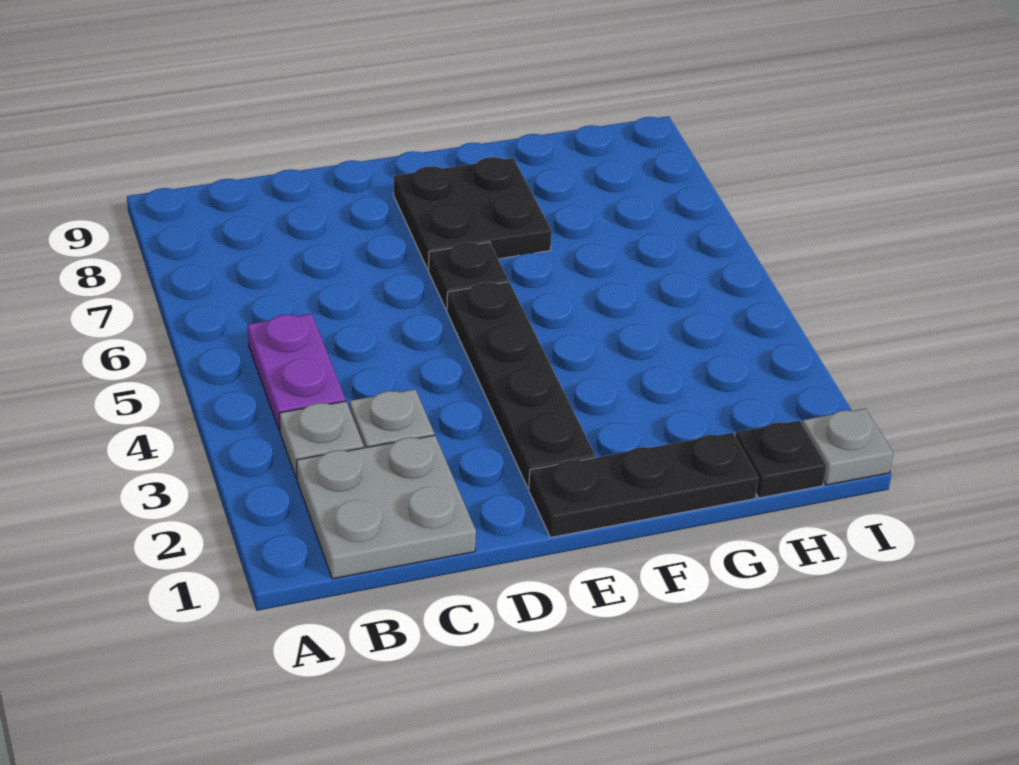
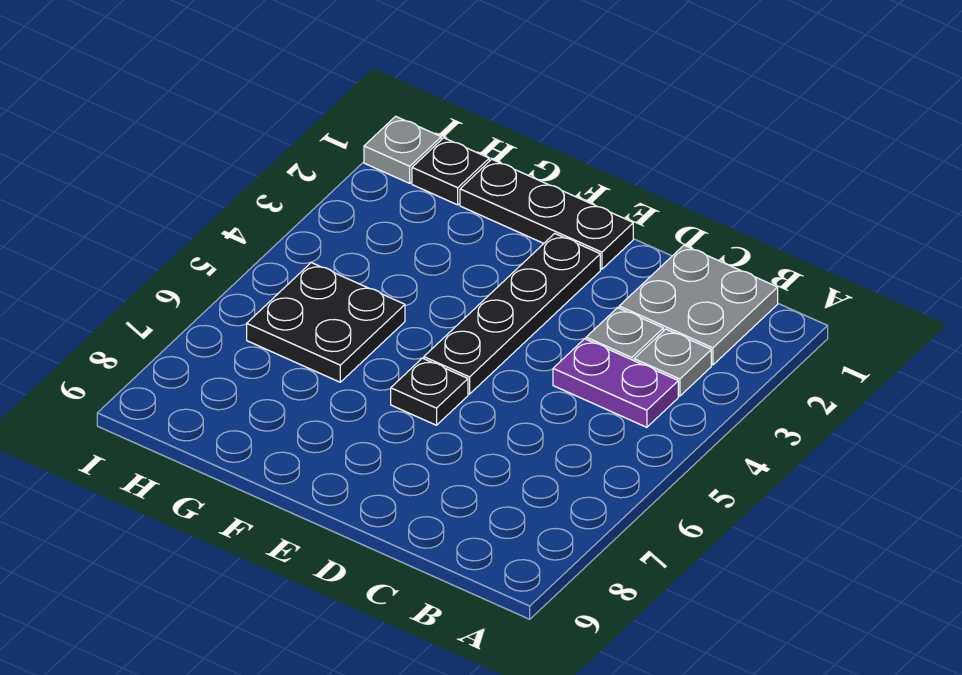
purple plate B4:B5 level 1 -> purple plate B4:C4 level 1
black plate E7:F8 level 1 -> black plate G5:H6 level 1

